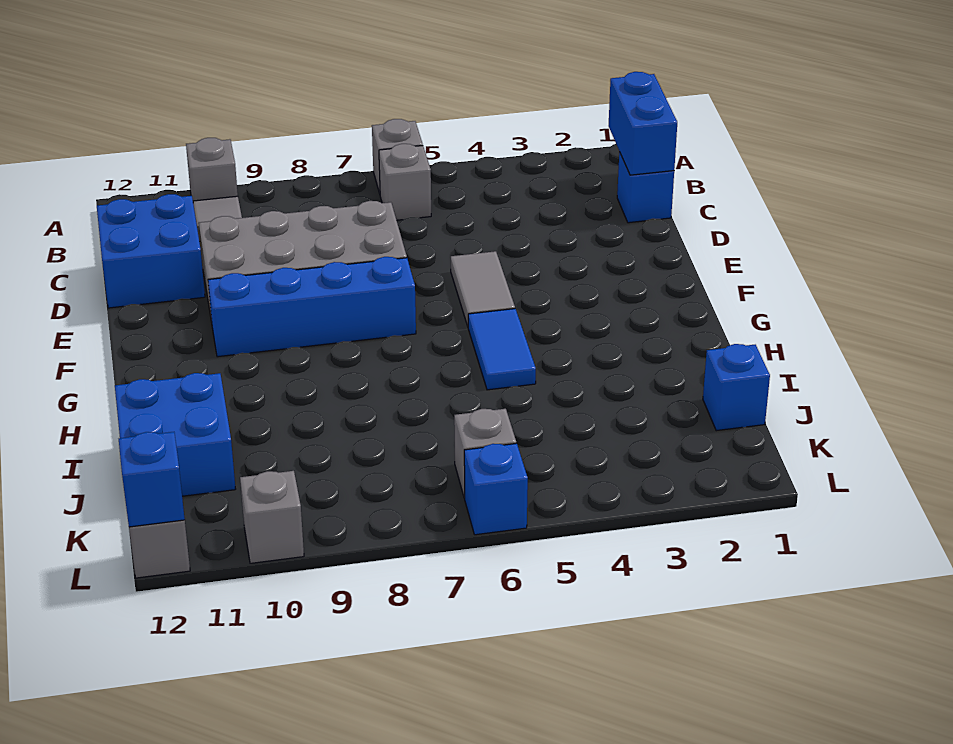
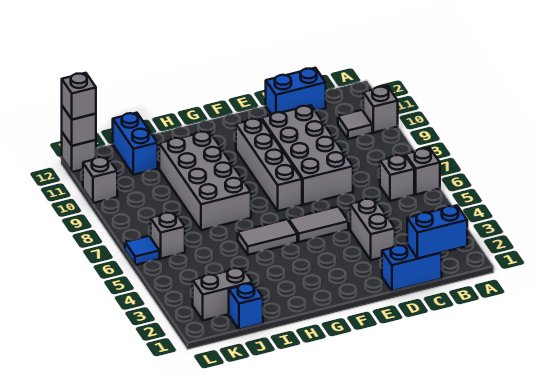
blue brick C1 level 1 -> blue brick C1:D1 level 1
blue brick C11:D12 level 1 -> blue brick C12:D12 level 1
none -> grey brick D3:D4 level 1
blue brick F7:F10 level 1 -> grey brick F7:F10 level 1
blue tile G5:H5 level 1 -> grey tile G5:H5 level 1
none -> grey brick H7:I10 level 1
blue brick I11:J12 level 1 -> blue brick J11:J12 level 1
none -> grey brick J2:K2 level 1
blue brick L6 level 1 -> blue tile L6 level 1
blue brick L12 level 2 -> grey brick L12 level 2
none -> grey brick L12 level 3

